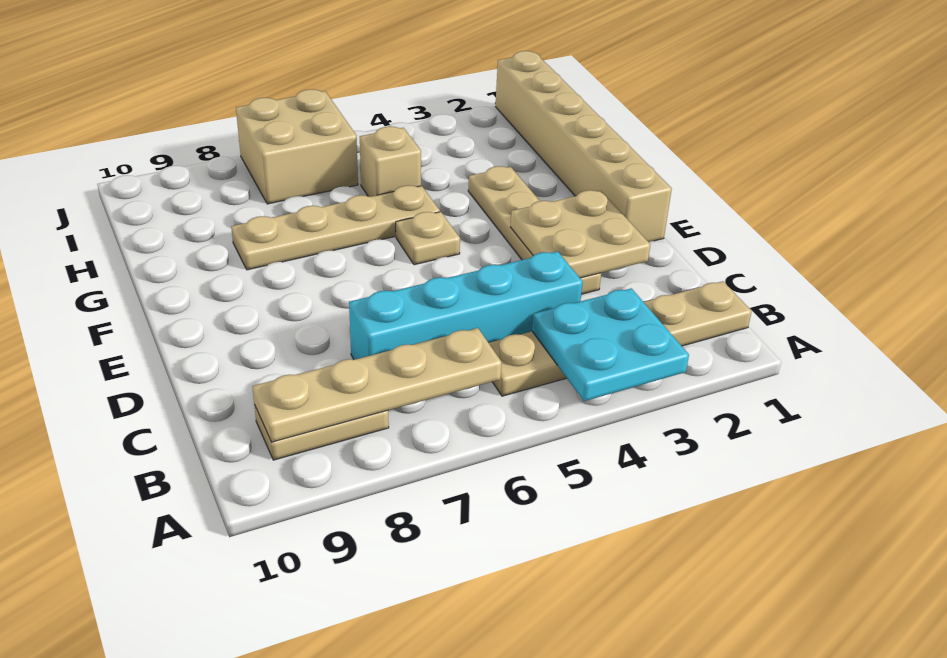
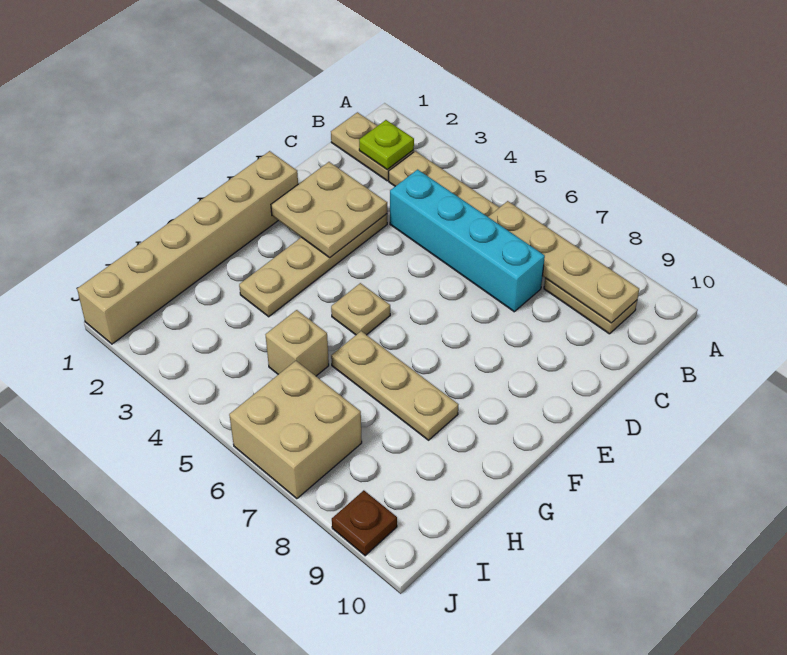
cyan plate A3:B4 level 2 -> none
none -> lime plate B2 level 2
tan plate G5:G8 level 1 -> tan plate G6:G8 level 1
none -> brown plate J9 level 1

